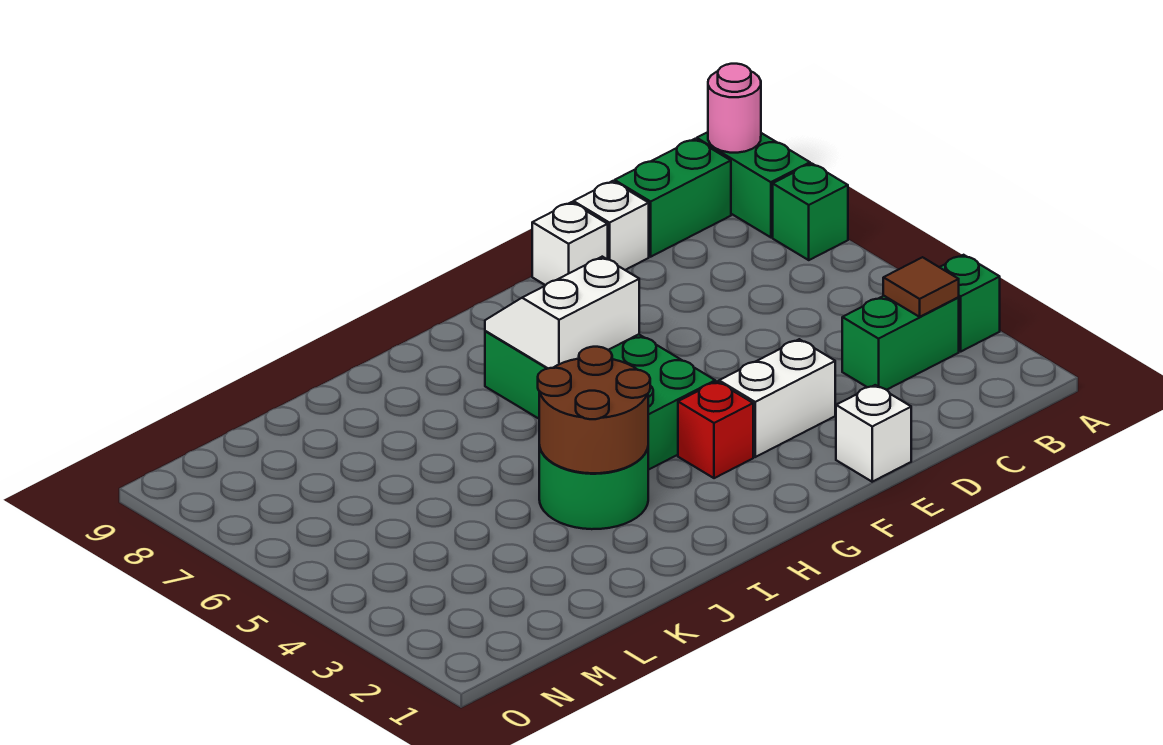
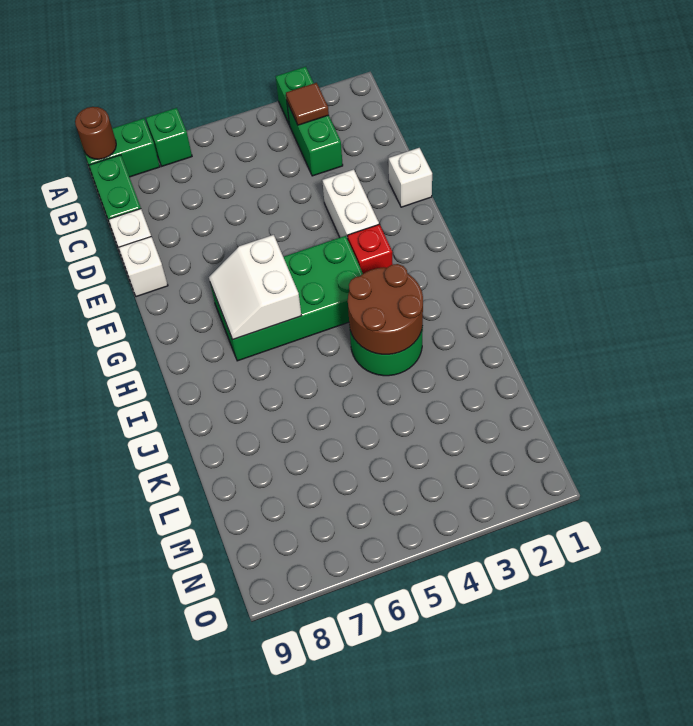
pink round brick A9 level 2 -> brown round brick A9 level 2

